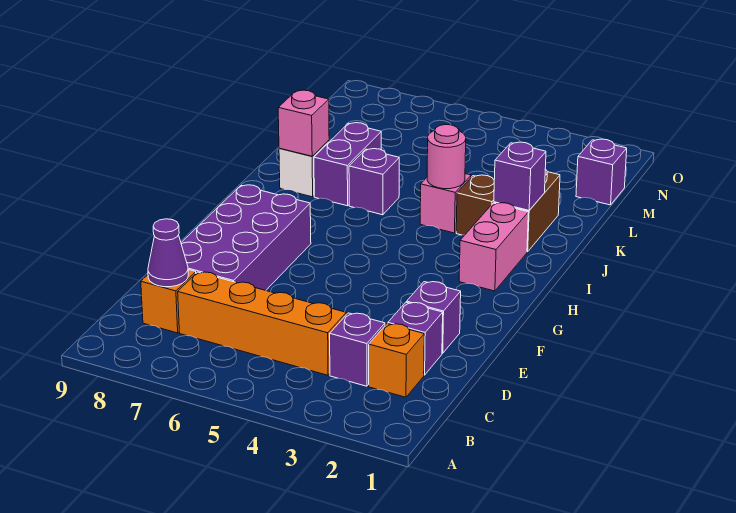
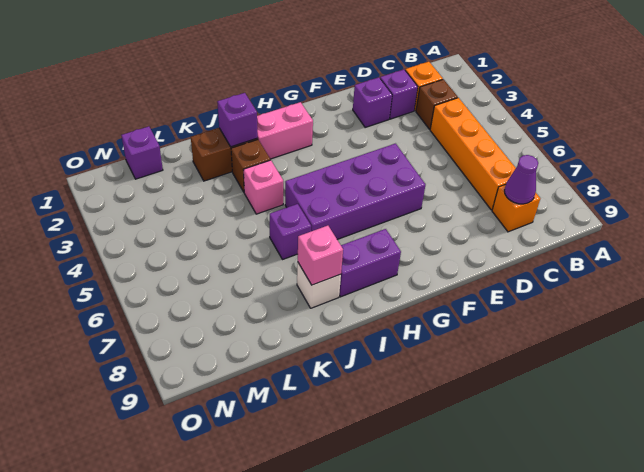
purple brick C3 level 1 -> brown brick C3 level 1
purple brick D7:G8 level 1 -> purple brick F5:I6 level 1
pink round brick J4 level 2 -> none
purple brick J7:K7 level 1 -> purple brick H8:I8 level 1

